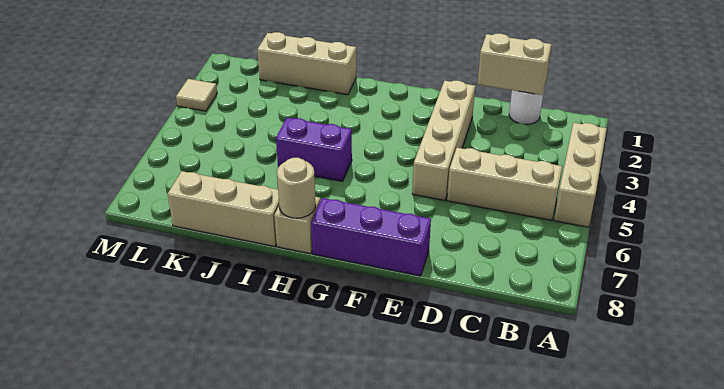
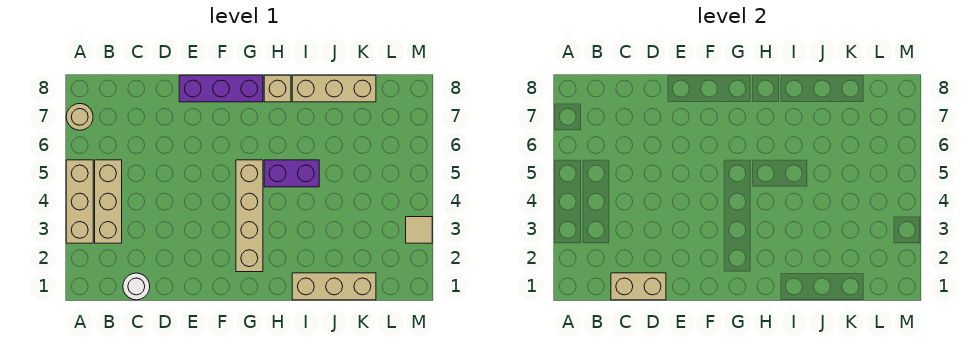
tan brick B5:D5 level 1 -> tan brick B3:B5 level 1
tan brick E2:E5 level 1 -> tan brick G2:G5 level 1
tan round brick H8 level 2 -> tan round brick A7 level 1

